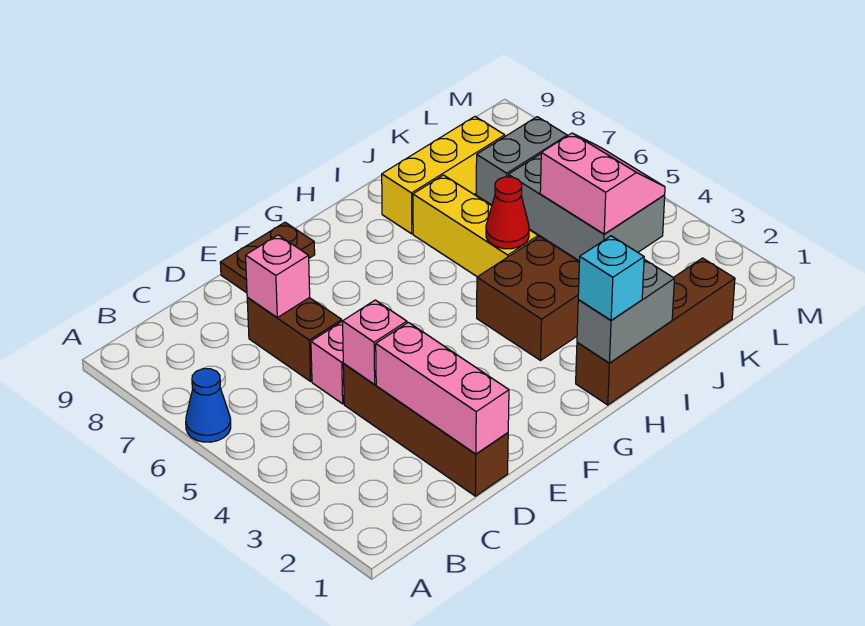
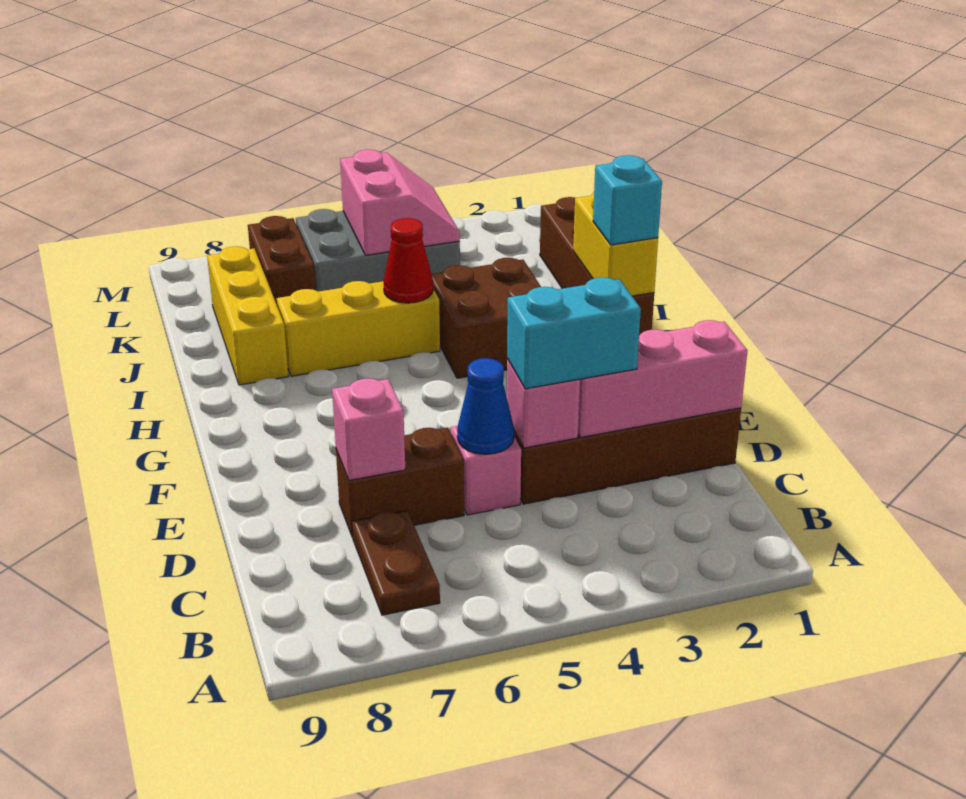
blue cone A6 level 1 -> blue cone D5 level 2
none -> cyan brick D3:D4 level 3
brown plate E9:F9 level 1 -> brown plate B7:C7 level 1
grey brick H1:I1 level 2 -> yellow brick H1:I1 level 2
pink slope K4:L5 level 2 top K -> pink slope K4:L5 level 2 top 5
grey brick K7:L7 level 1 -> brown brick K7:L7 level 1

